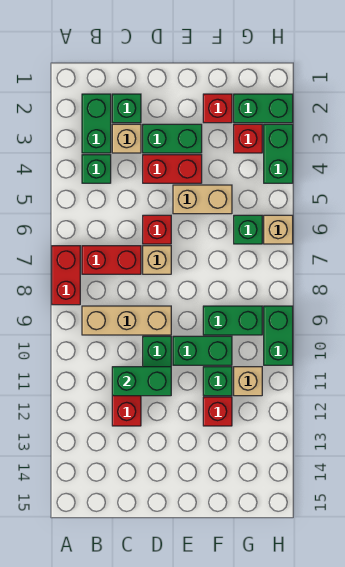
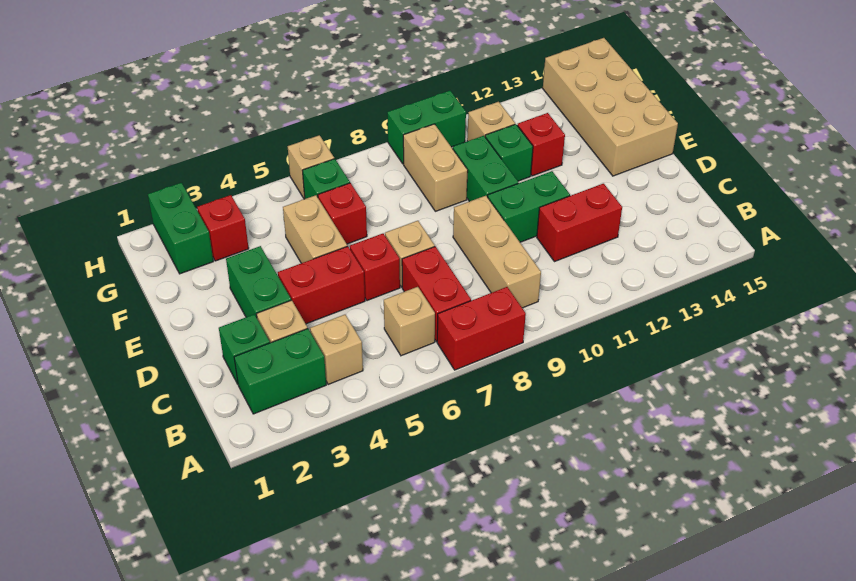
green brick B4 level 1 -> tan brick B4 level 1
none -> tan brick B6 level 1
green brick C11:D11 level 2 -> none
red brick D4:E4 level 1 -> red brick D4:D5 level 1
none -> tan brick E14:H15 level 1
red brick F2 level 1 -> red brick F6 level 1
green brick F9:G9 level 1 -> tan brick F9:G9 level 1
green brick H3:H4 level 1 -> none

